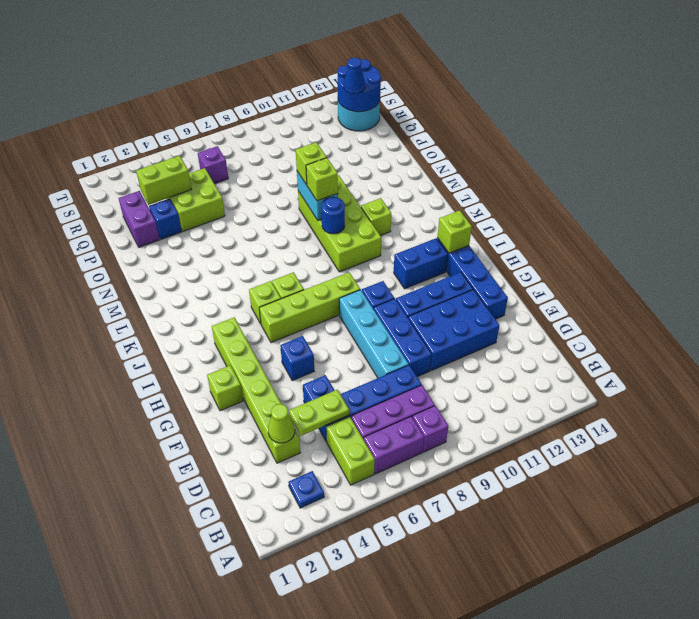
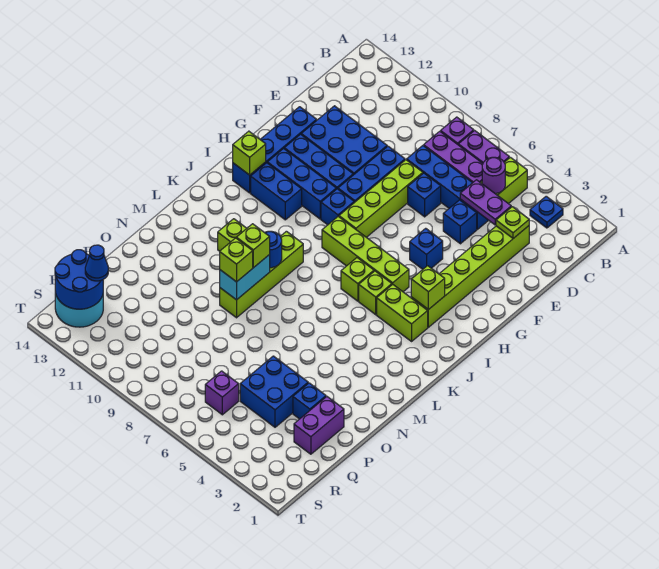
none -> purple round brick C5 level 2
lime cone D3 level 2 -> lime plate D3 level 2
lime plate D4:D5 level 2 -> purple plate D4:D5 level 2
none -> blue brick E7 level 1
cyan brick E8:H8 level 1 -> lime brick E8:H8 level 1
lime brick G2 level 1 -> lime brick I3 level 2
none -> blue brick H10:H12 level 1
lime brick K9:N10 level 1 -> lime brick K9:N9 level 1
lime brick P4:Q5 level 1 -> blue brick P4:Q5 level 1
lime brick Q3:Q4 level 2 -> lime brick J3:J4 level 1

